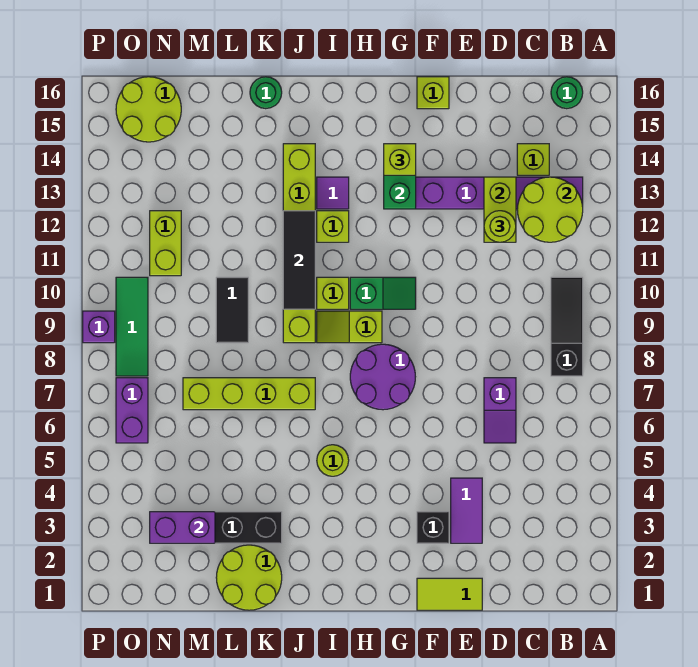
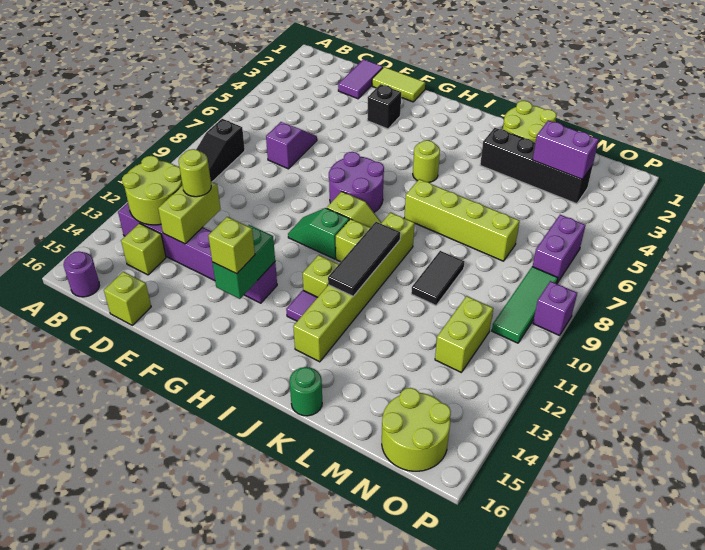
green round brick B16 level 1 -> purple round brick B16 level 1
purple tile E3:E4 level 1 -> purple tile D1:D2 level 1
lime brick F16 level 1 -> lime brick D16 level 1

